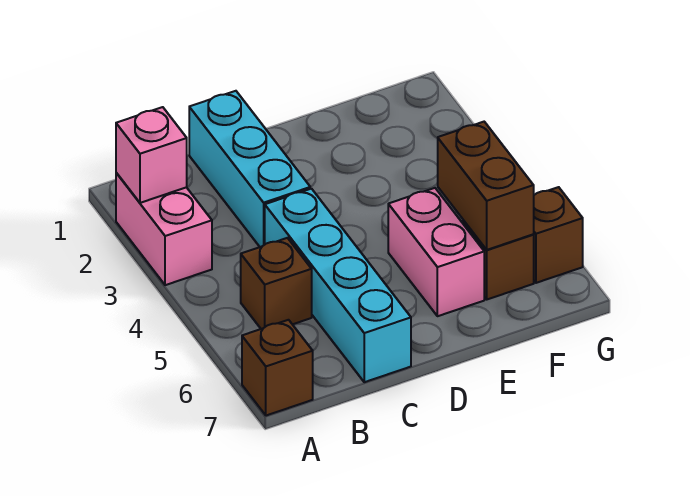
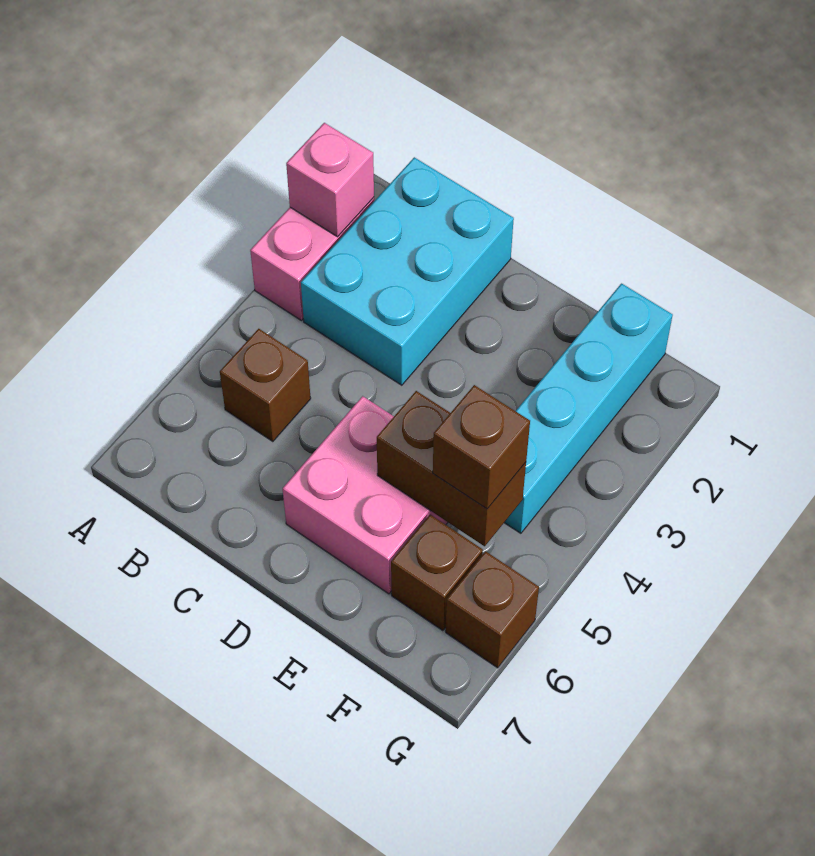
brown brick A7 level 1 -> brown brick F5 level 3
cyan brick C1:C3 level 1 -> cyan brick B1:C3 level 1
cyan brick C4:C7 level 1 -> cyan brick F1:F4 level 1
pink brick E5:E6 level 1 -> pink brick D5:E6 level 1
brown brick F5:F6 level 2 -> brown brick E5:F5 level 2

